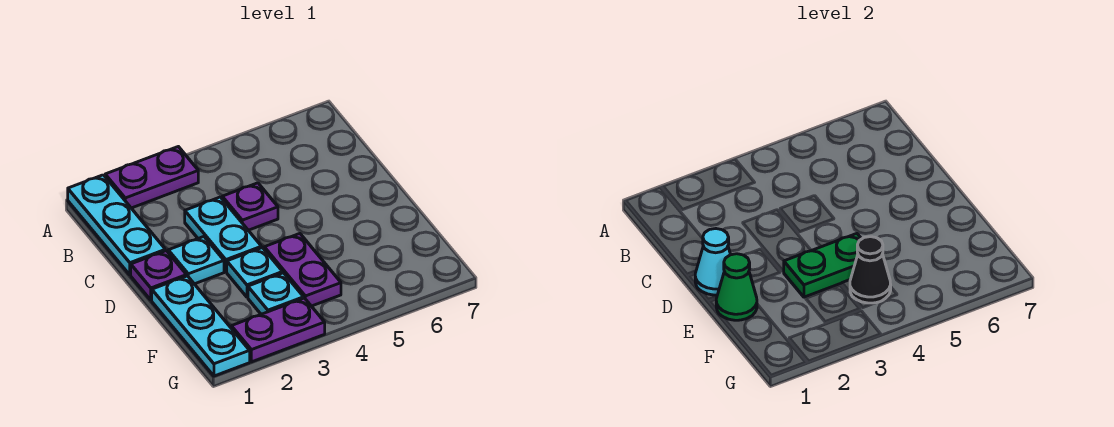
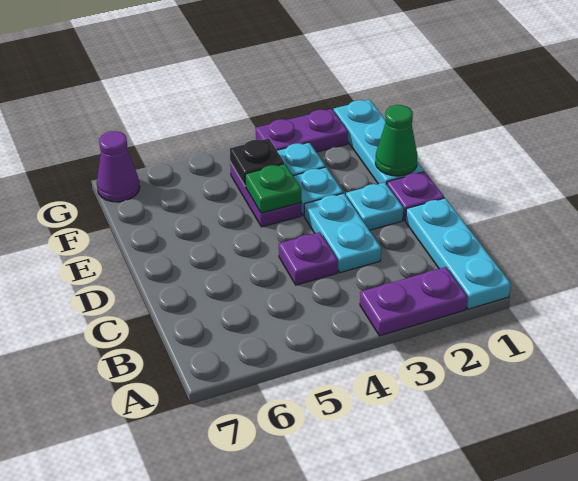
cyan cone D1 level 2 -> none
green plate E3:E4 level 2 -> green plate E4 level 2
black cone F4 level 2 -> black plate F4 level 2
none -> purple cone G7 level 1

